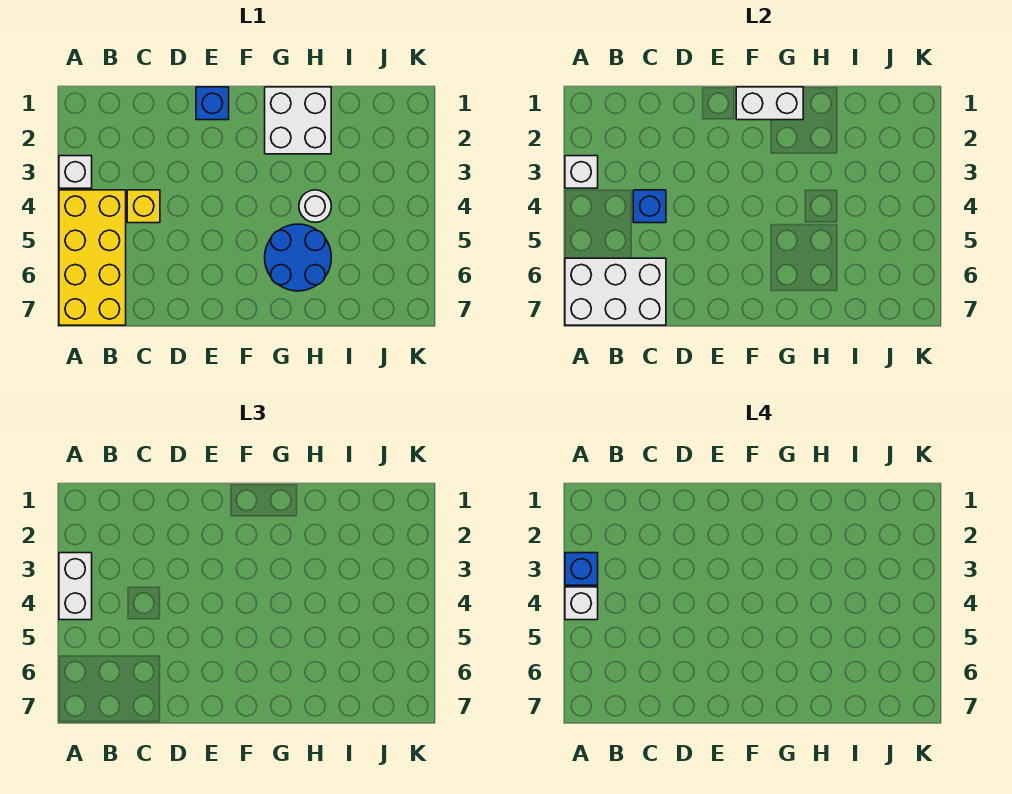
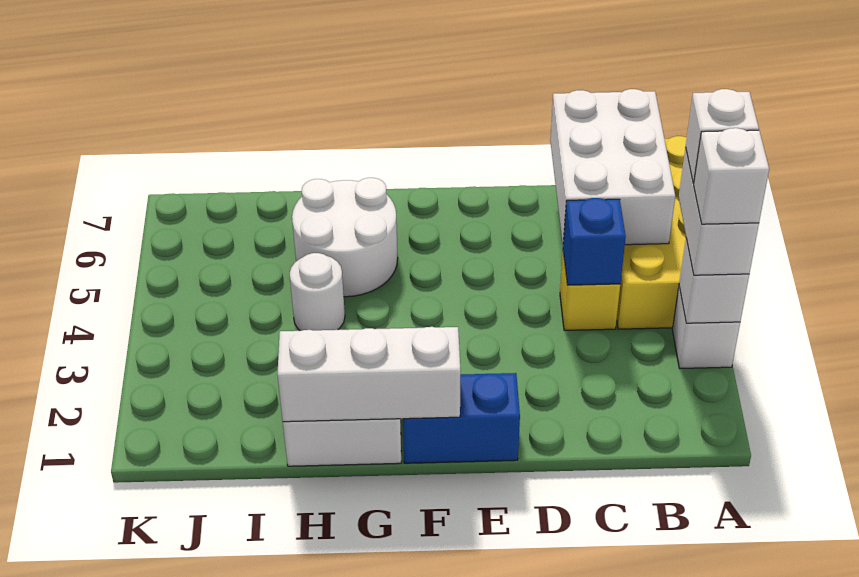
blue brick A3 level 4 -> white brick A3 level 4
white brick A6:C7 level 2 -> white brick B5:C7 level 2
blue brick E1 level 1 -> blue brick E1:F1 level 1
white brick F1:G1 level 2 -> white brick F1:H1 level 2
blue round brick G5:H6 level 1 -> white round brick G5:H6 level 1

